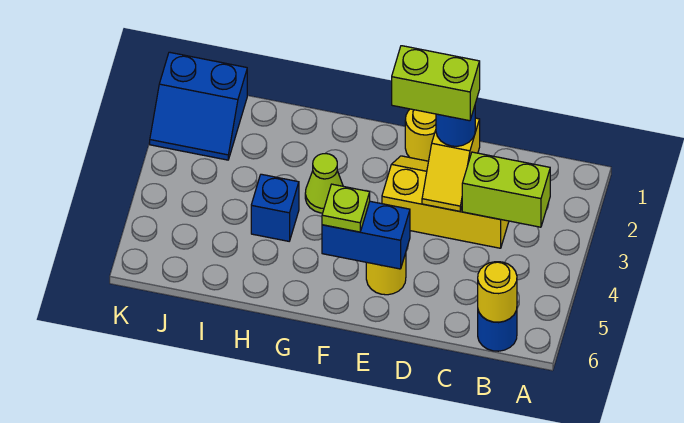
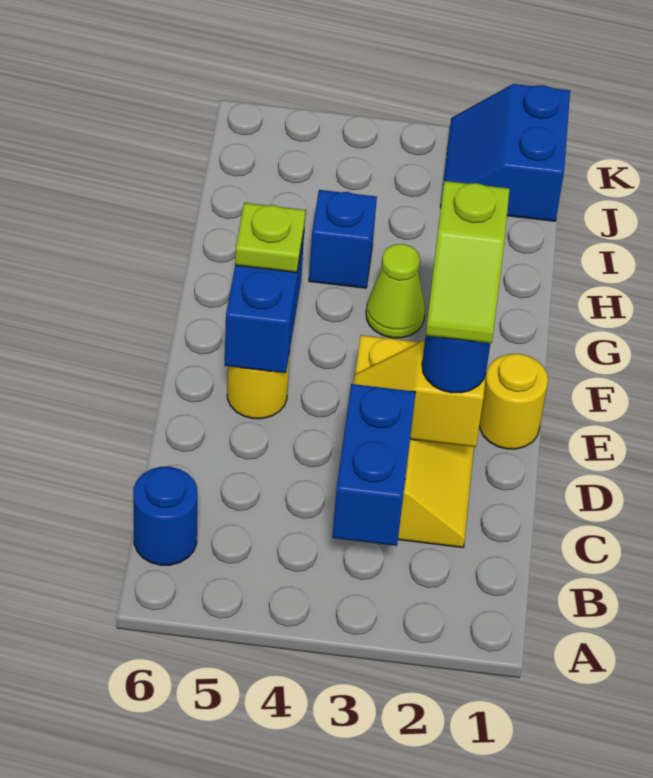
lime brick B3:C3 level 2 -> blue brick B3:C3 level 2
yellow round brick B6 level 2 -> none
lime brick D2:E2 level 4 -> lime slope D2:E2 level 4 top E

